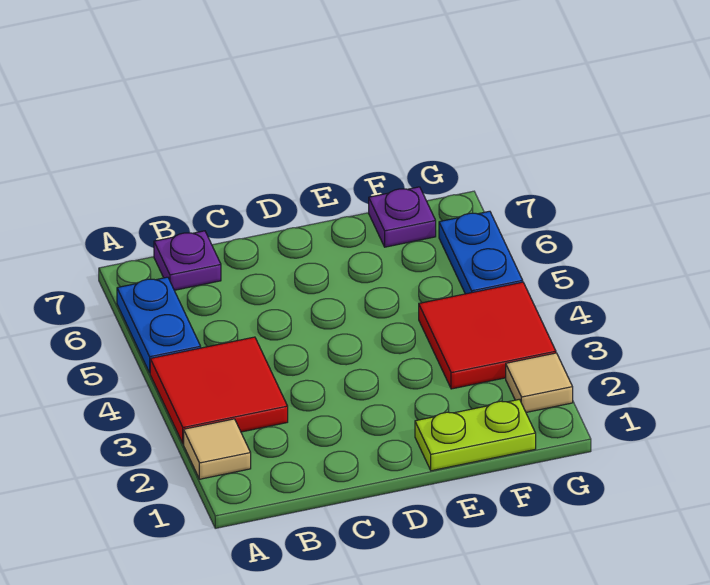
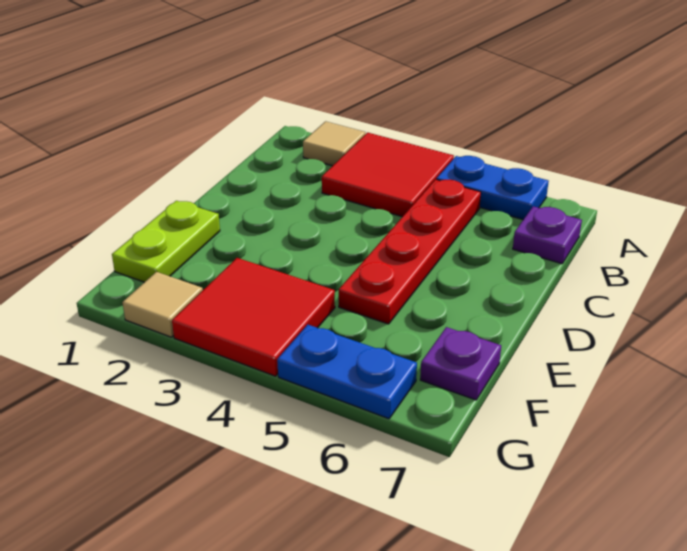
none -> red plate B5:E5 level 1

